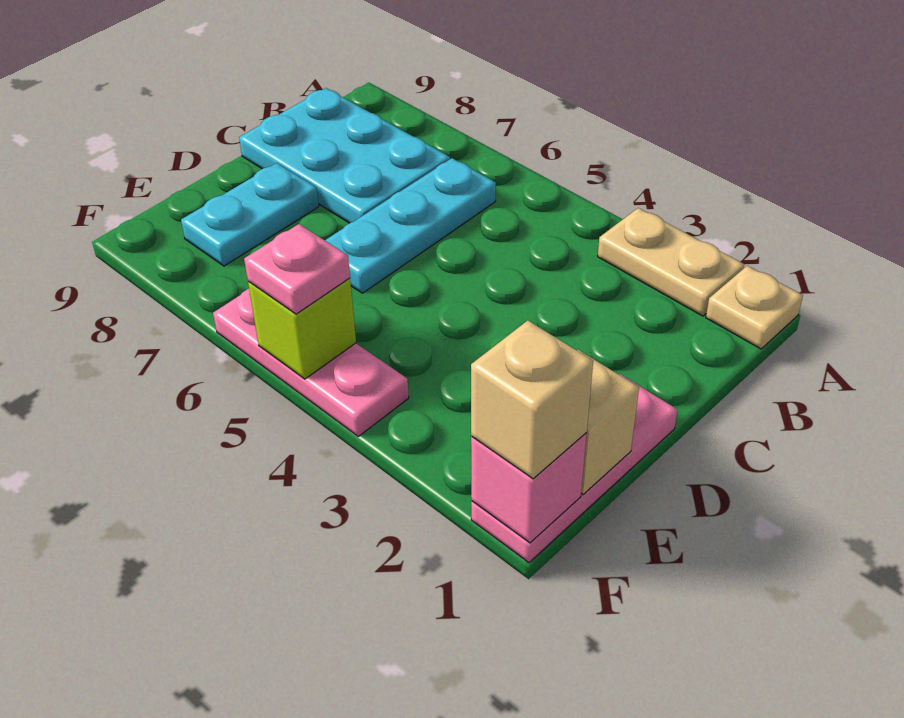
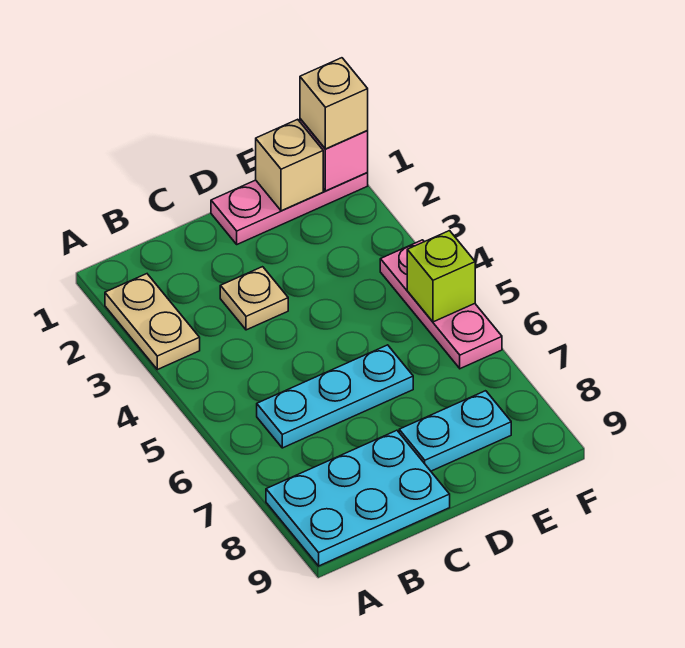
tan plate A1 level 1 -> tan plate C3 level 1
cyan plate B7:C9 level 1 -> cyan plate A8:C9 level 1
pink plate F5 level 3 -> none

